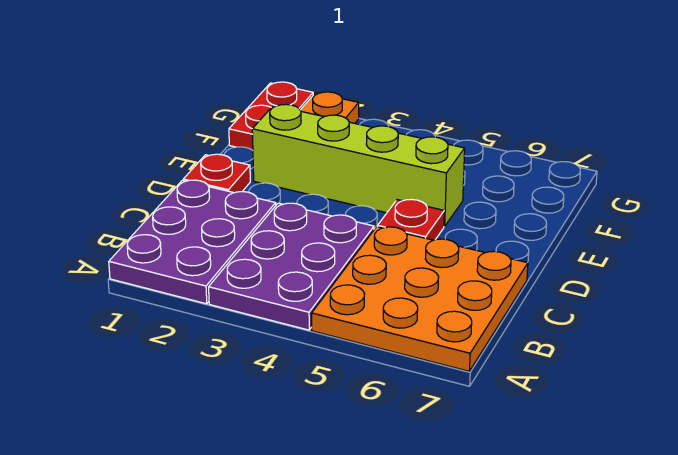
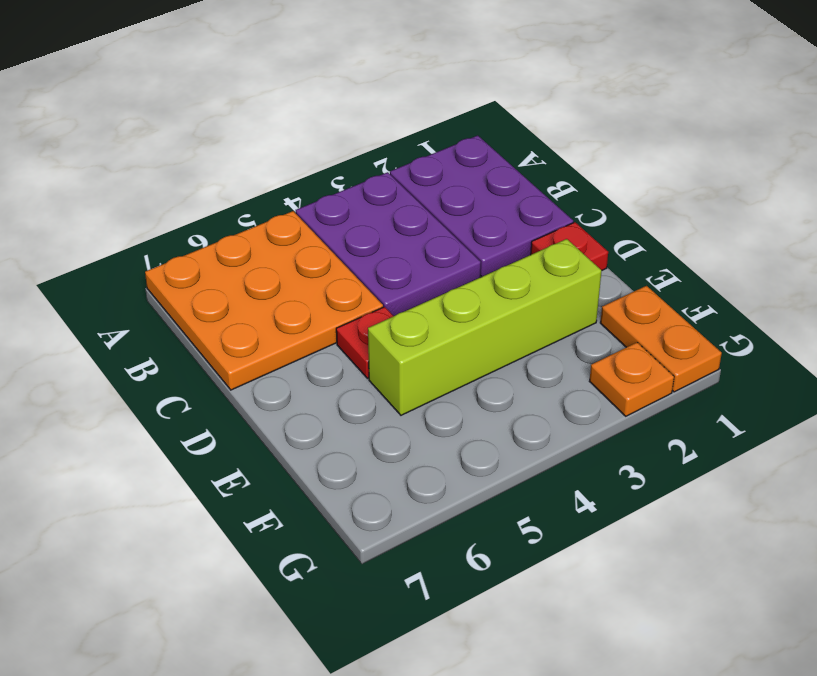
red plate F1:G1 level 1 -> orange plate F1:G1 level 1

